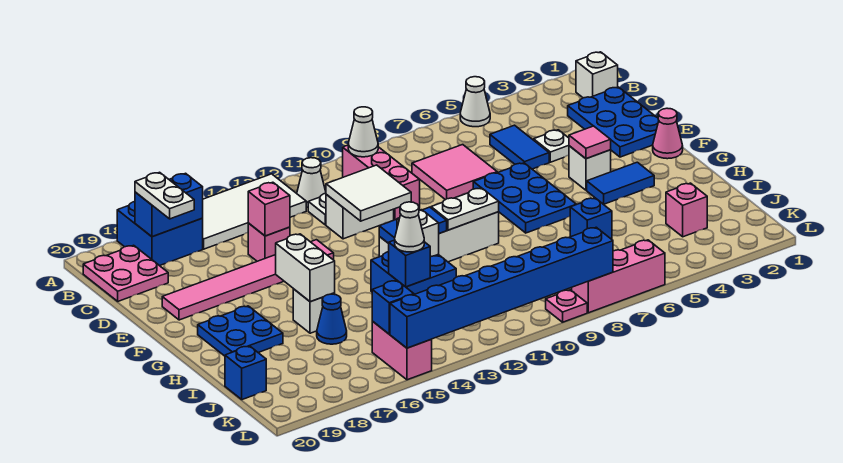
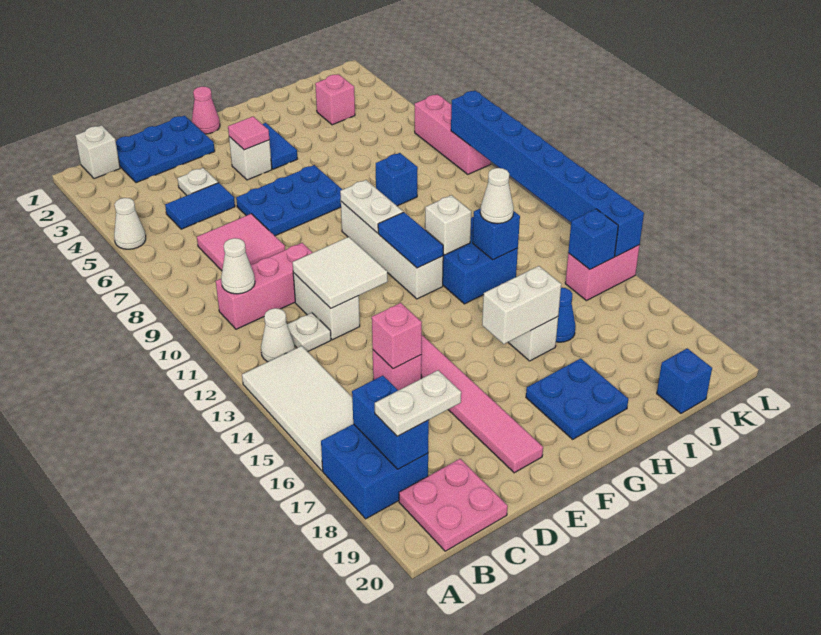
blue brick I6 level 1 -> blue brick I8 level 1
pink plate L9 level 1 -> none

